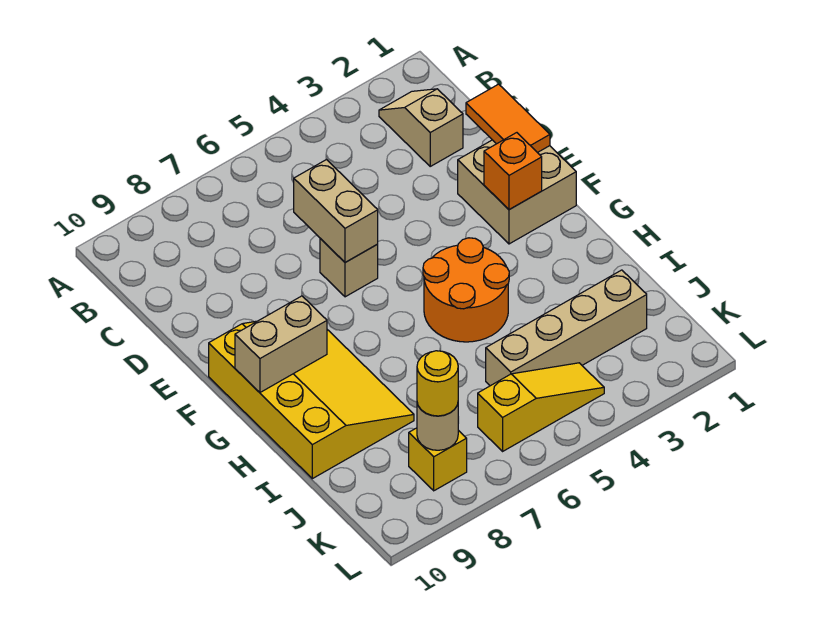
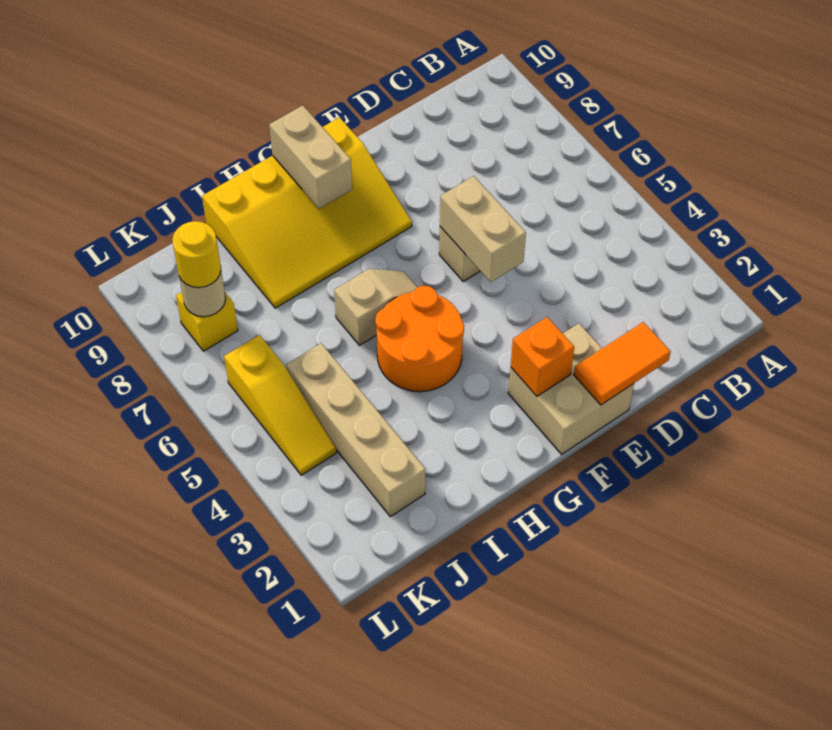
tan slope B2:C2 level 1 top C -> tan slope G6:H6 level 1 top H
tan brick D6:E6 level 2 -> tan brick E5:E6 level 2

